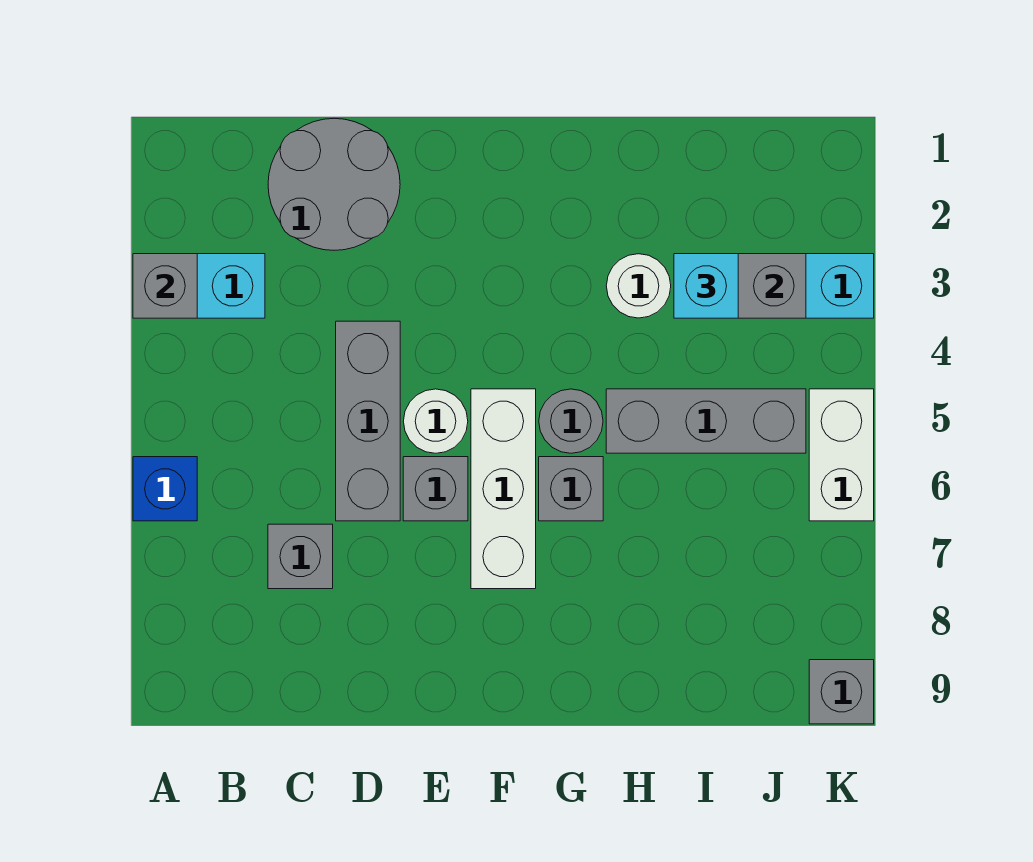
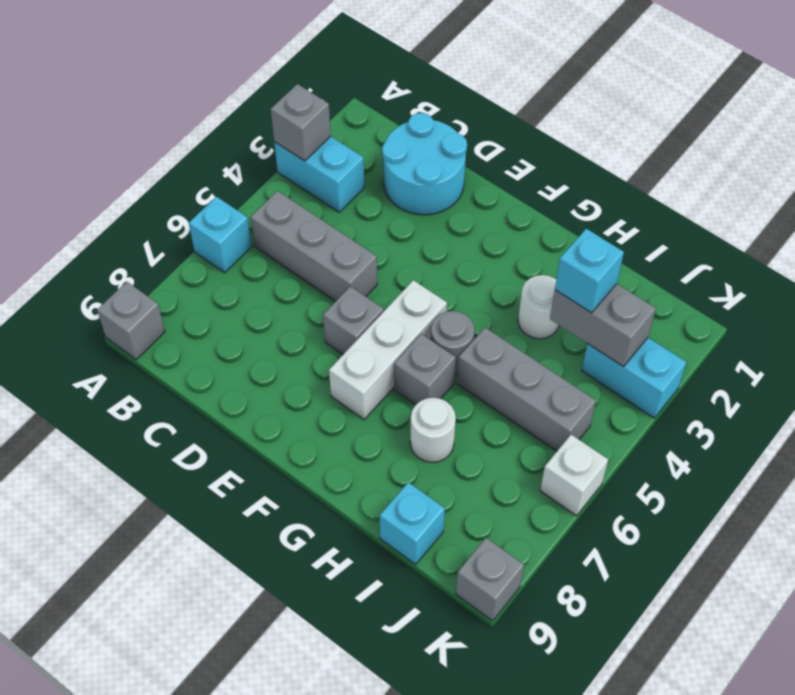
blue brick A6 level 1 -> cyan brick A6 level 1
grey round brick C1:D2 level 1 -> cyan round brick C1:D2 level 1
grey brick C7 level 1 -> grey brick A9 level 1
grey brick D4:D6 level 1 -> grey brick B5:D5 level 1
white round brick E5 level 1 -> white round brick H7 level 1
none -> cyan brick I9 level 1
white brick K5:K6 level 1 -> white brick K6 level 1

